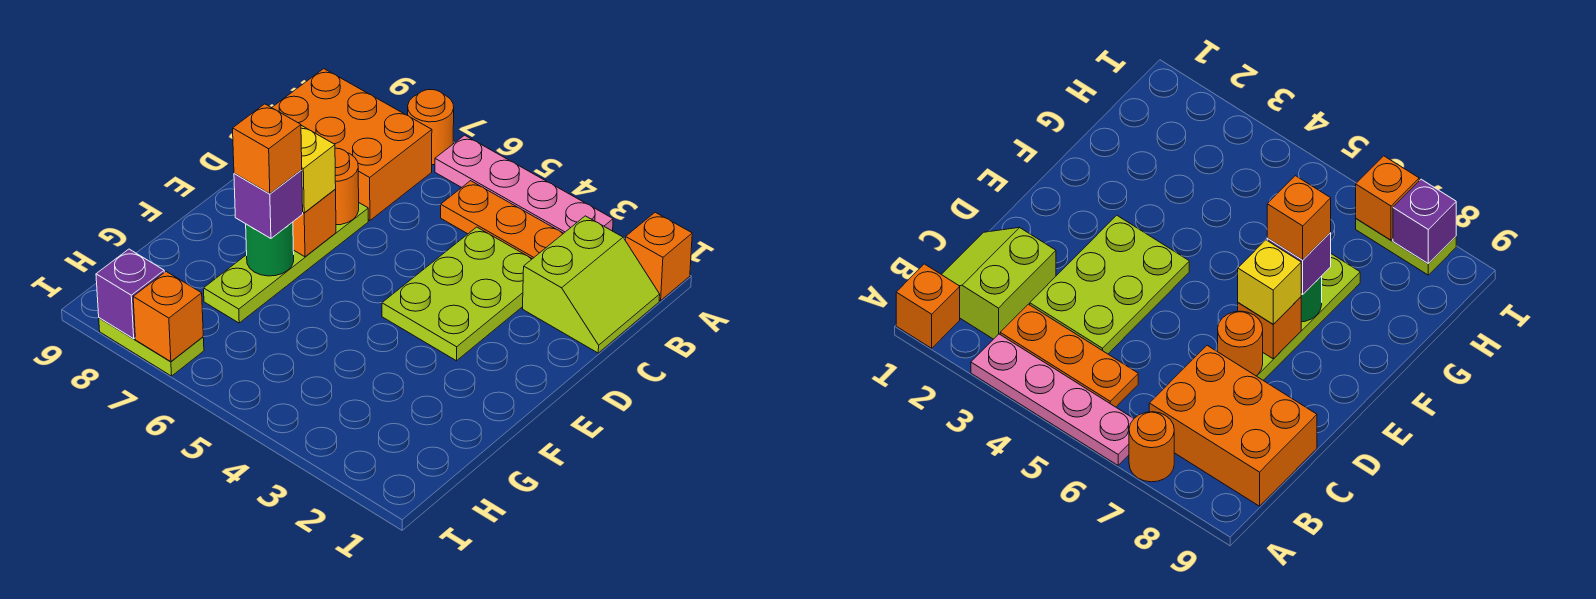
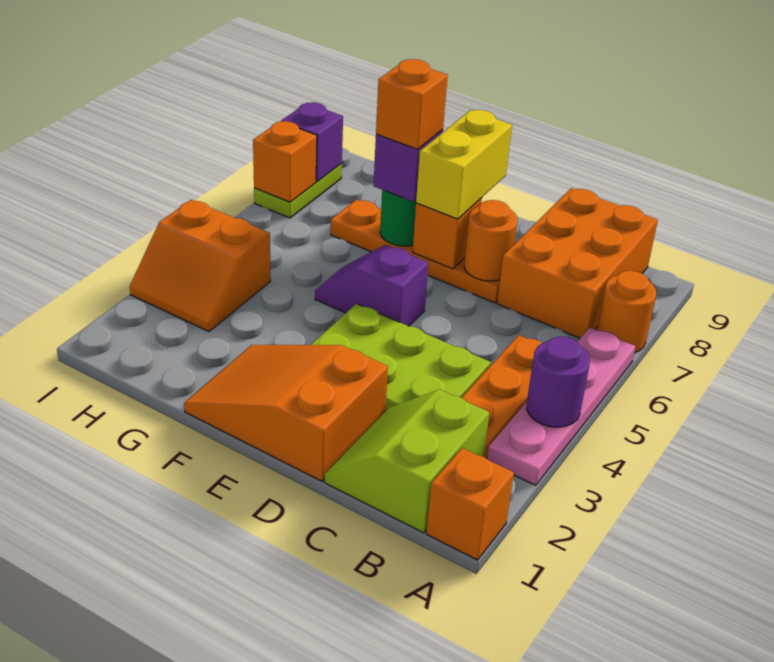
none -> purple round brick A4 level 2
lime slope B1:C2 level 1 top 2 -> lime slope B1:C2 level 1 top B
none -> orange slope D1:F2 level 1 top D
lime plate D7:G7 level 1 -> orange plate D7:G7 level 1
none -> purple slope E5:F5 level 1 top E
yellow brick E7 level 3 -> yellow brick E7:E8 level 3
none -> orange slope H3:I4 level 1 top 4

